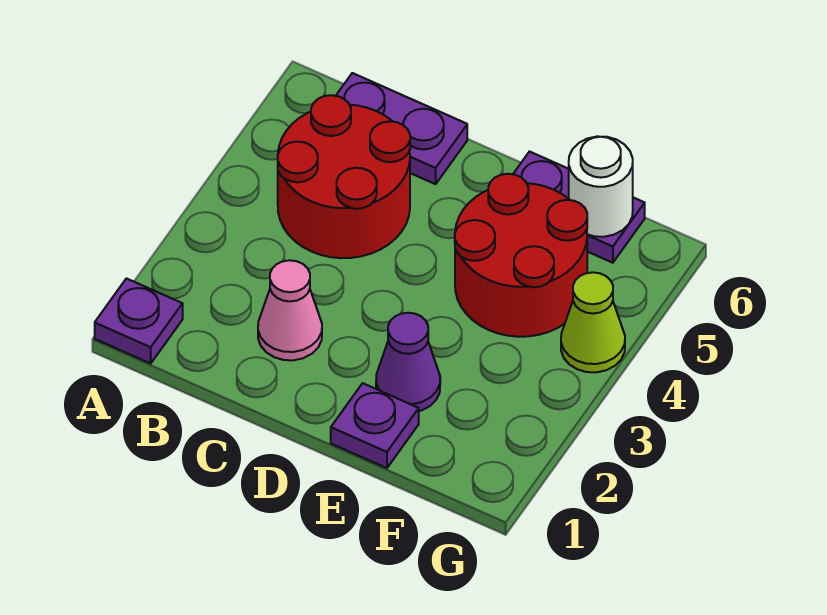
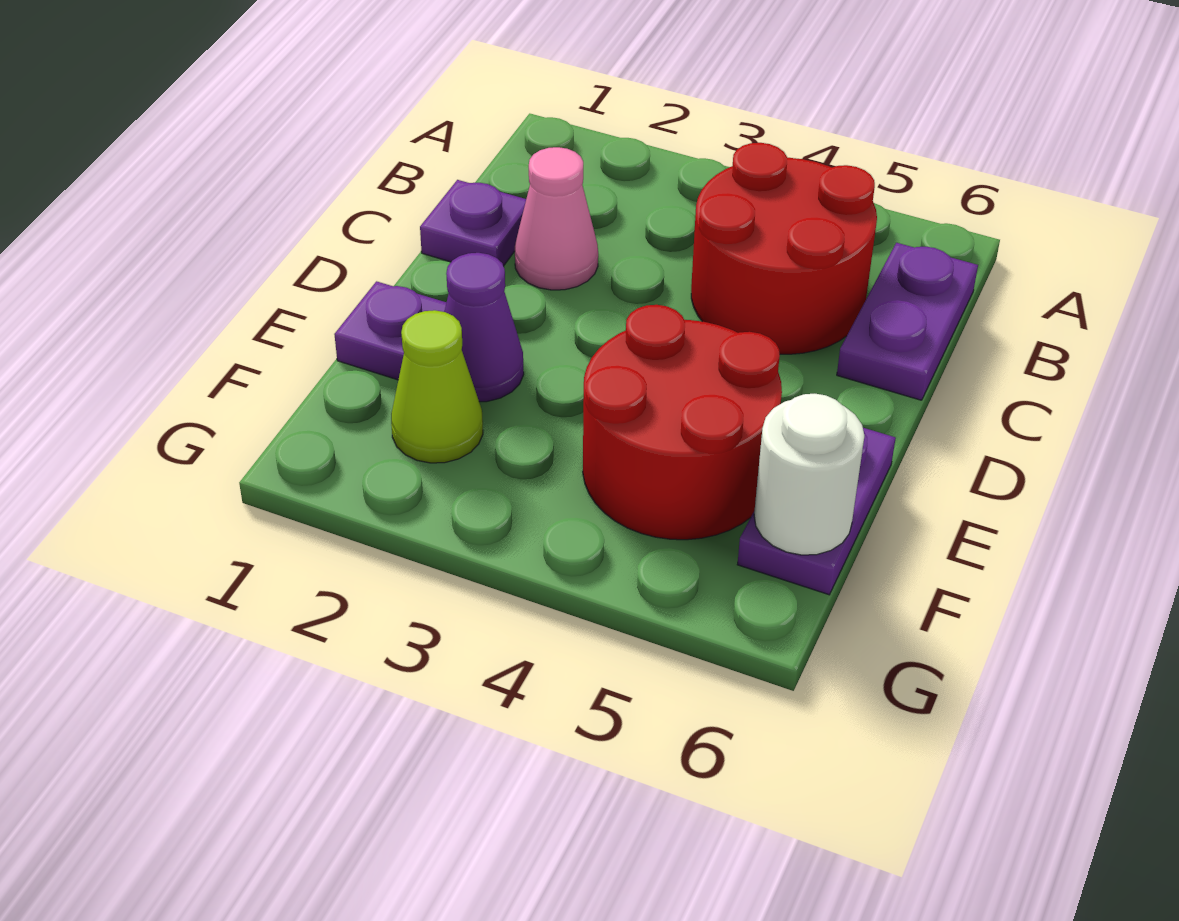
purple plate A1 level 1 -> purple plate C1 level 1
lime cone G4 level 1 -> lime cone F2 level 1

